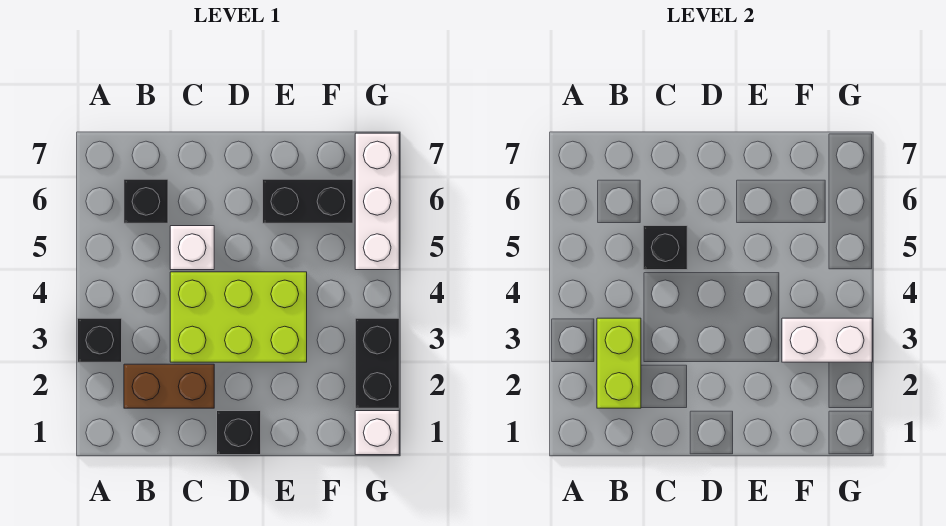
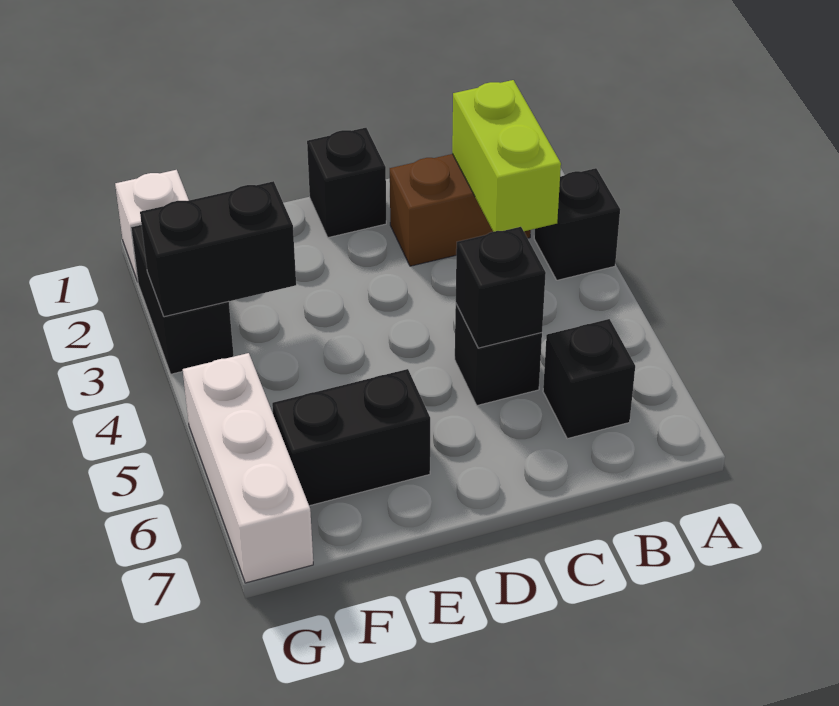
lime brick C3:E4 level 1 -> none
white brick C5 level 1 -> black brick C5 level 1
white brick F3:G3 level 2 -> black brick F3:G3 level 2

